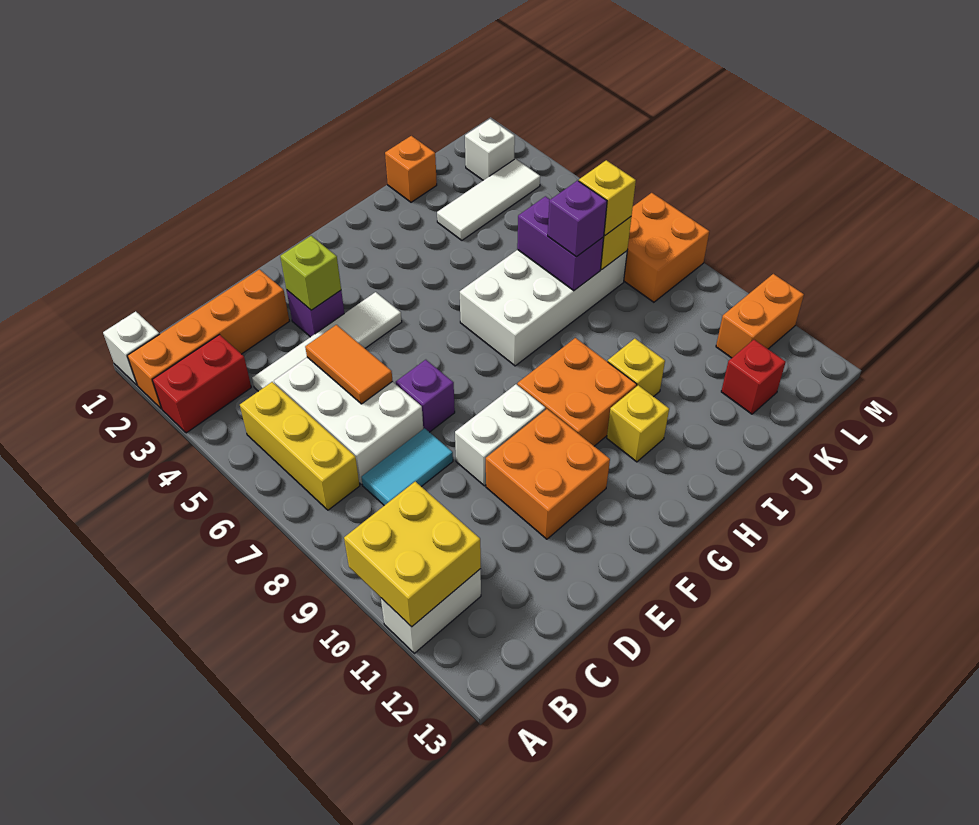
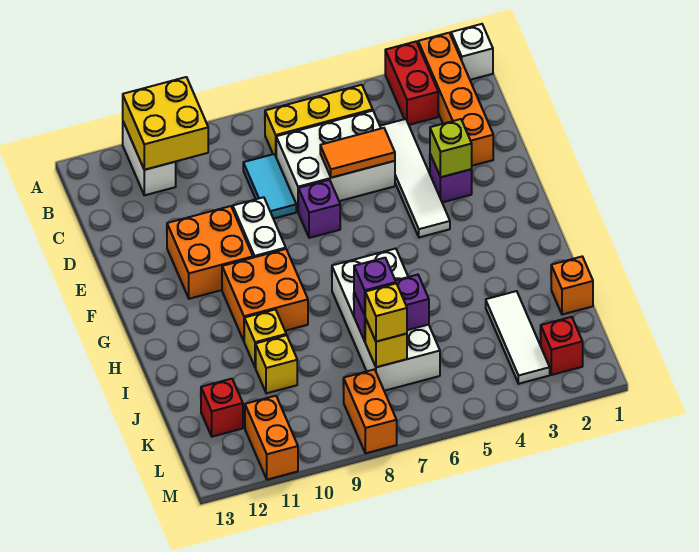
yellow brick H11 level 1 -> yellow brick J10 level 1
white brick L2 level 1 -> red brick L2 level 1
orange brick L7:M8 level 1 -> orange brick L8:M8 level 1

